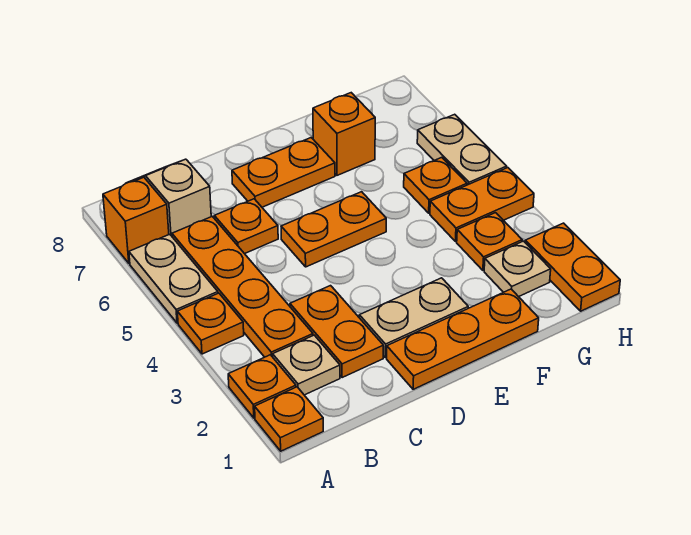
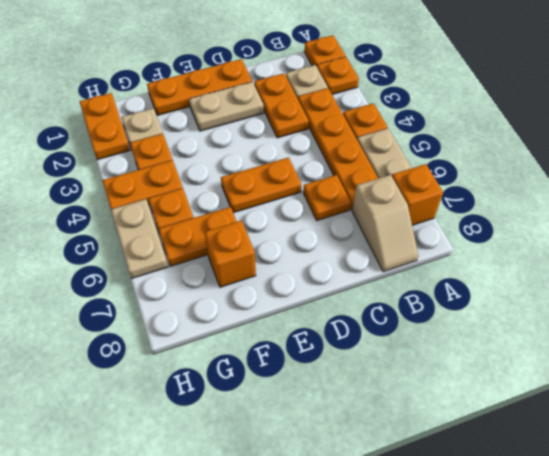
orange plate D7:E7 level 1 -> orange plate F6:G6 level 1

